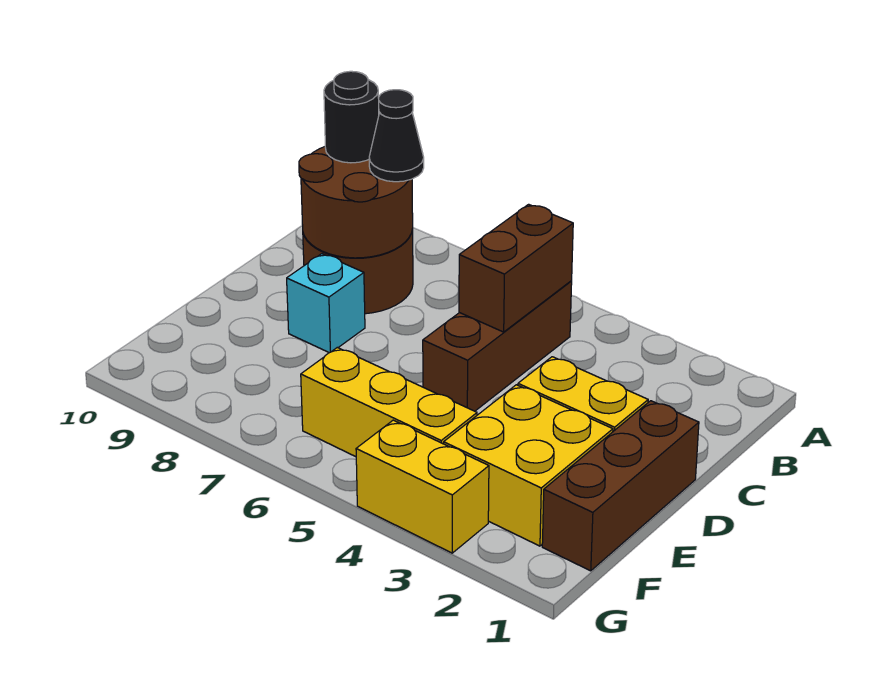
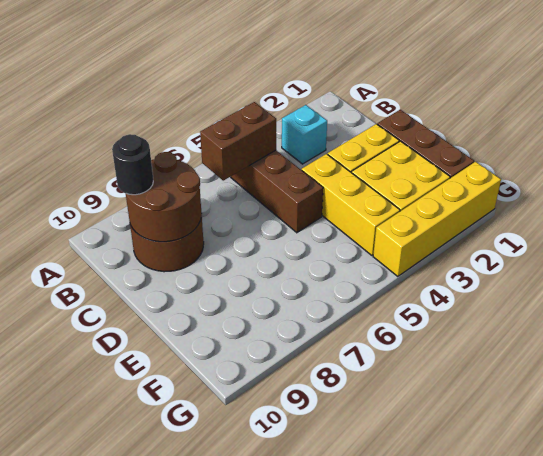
brown brick B5:C5 level 2 -> brown brick B5:B6 level 2
black cone B8 level 3 -> none
cyan brick D8 level 1 -> cyan brick B3 level 1
yellow brick F4:F6 level 1 -> yellow brick D4:F4 level 1
yellow brick G3:G4 level 1 -> yellow brick G1:G4 level 1

